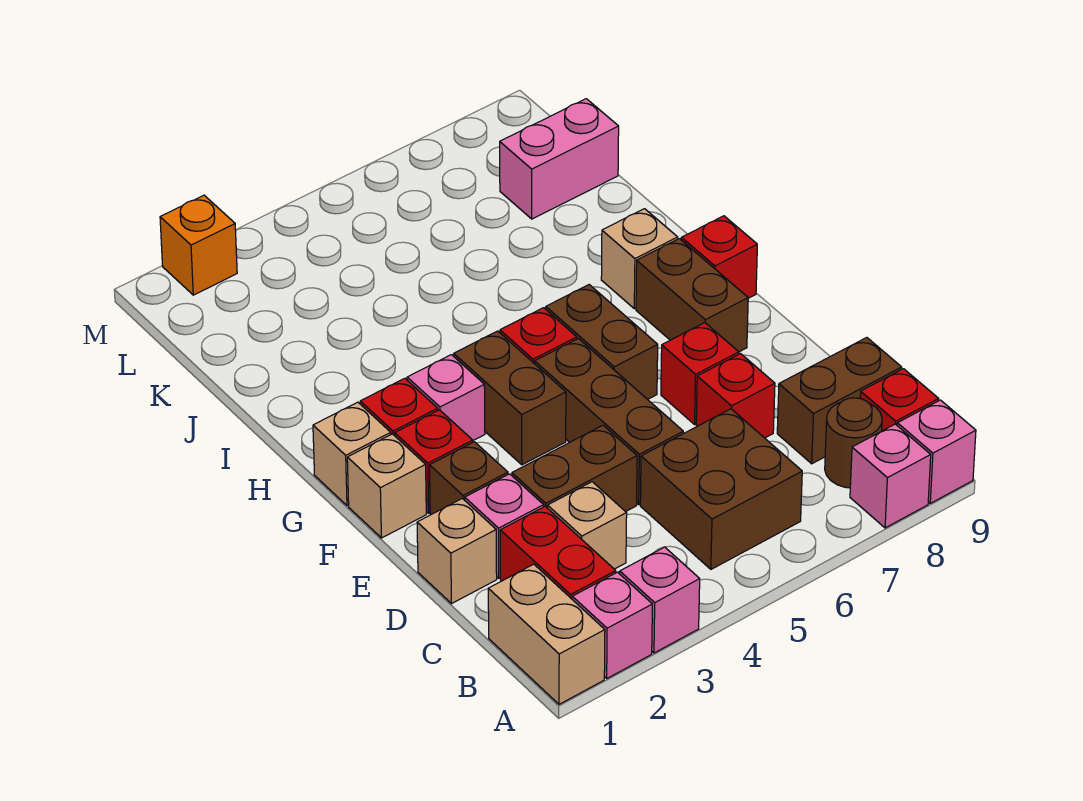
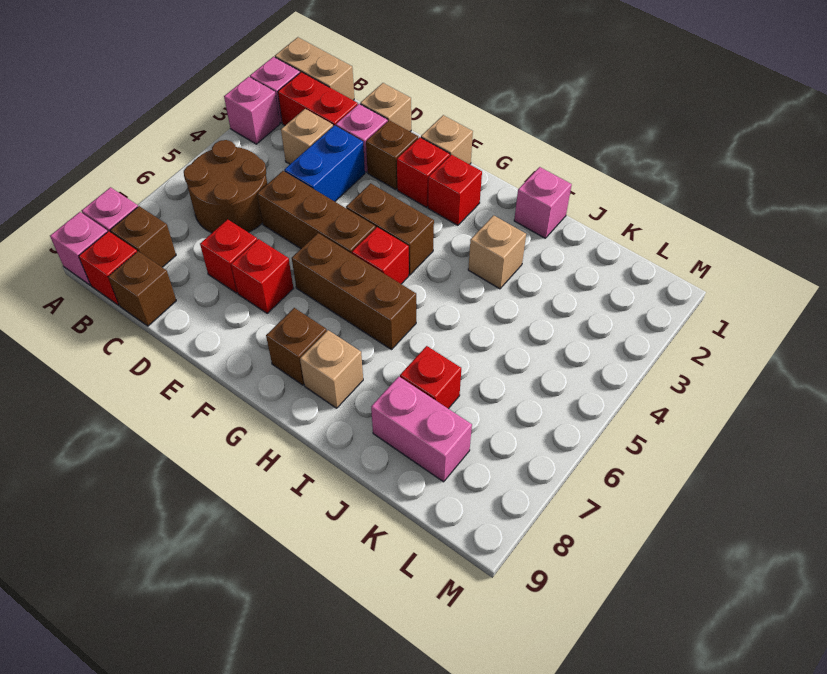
brown brick B5:C6 level 1 -> brown round brick B5:C6 level 1
brown round brick B8 level 1 -> brown brick B8 level 1
brown brick C8:C9 level 1 -> brown brick C9 level 1
brown brick D3:D4 level 1 -> blue brick D3:D4 level 1
brown brick F6:G6 level 1 -> brown brick F6:H6 level 1
brown brick F8:G8 level 1 -> brown brick G8 level 1
tan brick G1 level 1 -> tan brick I3 level 1
pink brick G3 level 1 -> pink brick I1 level 1
red brick G9 level 1 -> red brick J7 level 1
pink brick K8:K9 level 1 -> pink brick J8:K8 level 1
orange brick M2 level 1 -> none

